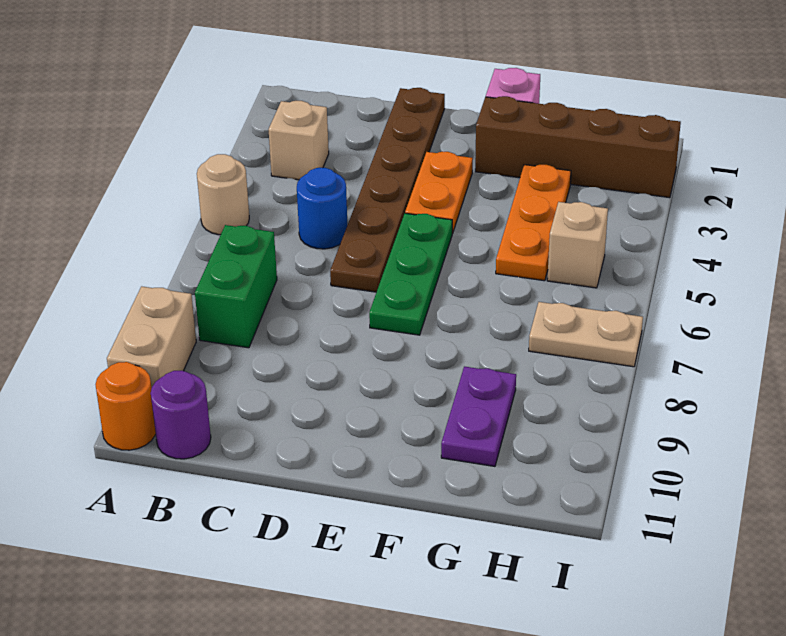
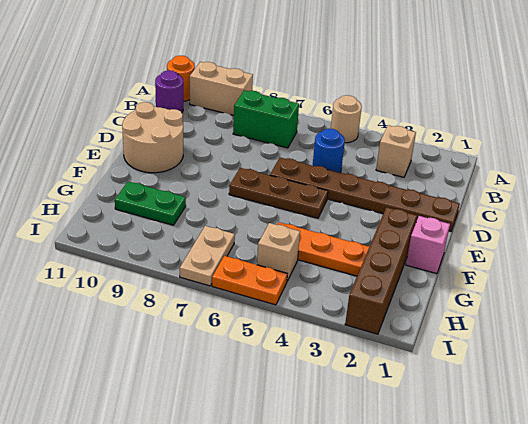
none -> tan round brick D10:E11 level 1
orange plate E3:E4 level 1 -> orange plate I5:I6 level 1
green plate E5:E7 level 1 -> brown plate E5:E7 level 1
purple plate G9:G10 level 1 -> green plate G9:G10 level 1

